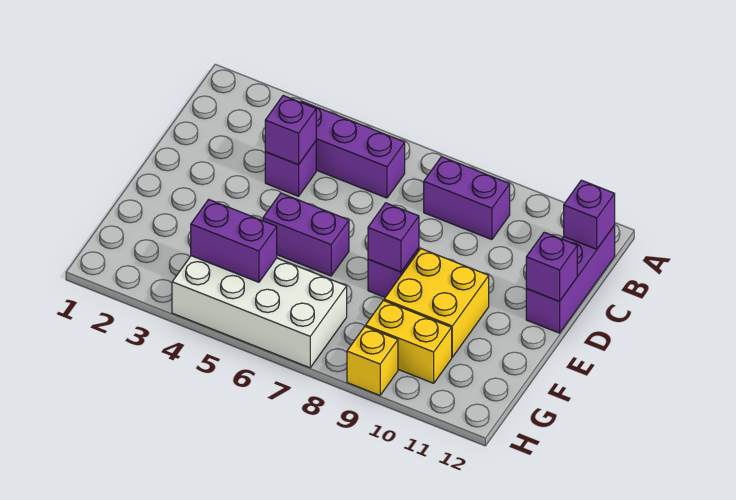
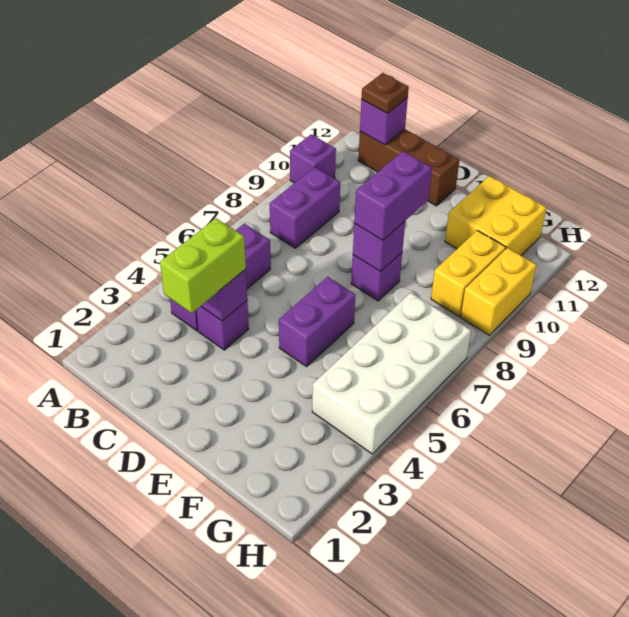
purple brick B12:D12 level 1 -> brown brick B12:D12 level 1
none -> brown plate B12 level 3
none -> lime brick C3:C4 level 3
purple brick D12 level 2 -> purple brick A10 level 1
yellow brick E9:F10 level 1 -> yellow brick F11:G12 level 1
purple brick G4:G5 level 2 -> purple brick E8:E9 level 3
yellow brick H9 level 1 -> yellow brick H9:H10 level 1

